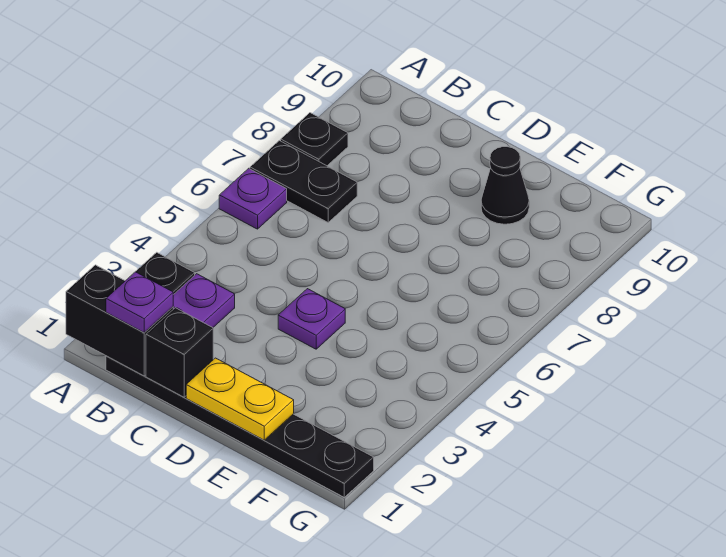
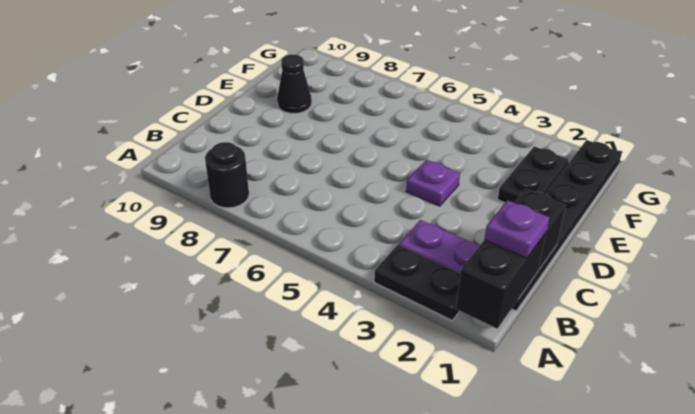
purple plate A6 level 1 -> none
black plate A7:B7 level 1 -> black plate E2:F2 level 1
black plate A8 level 1 -> black round brick A8 level 1
yellow plate D1:E1 level 2 -> none

